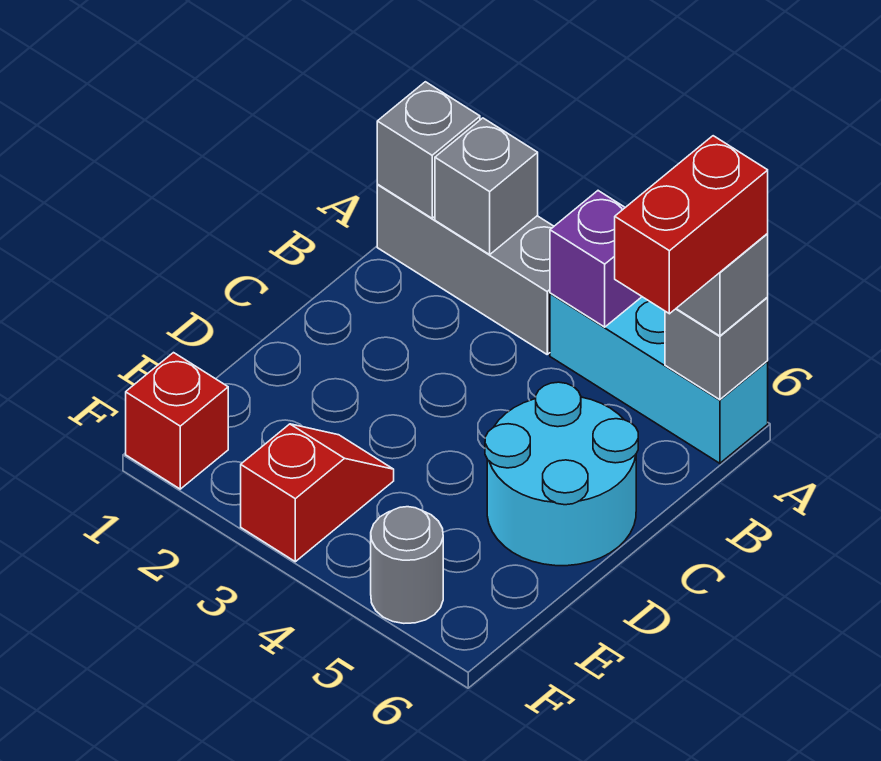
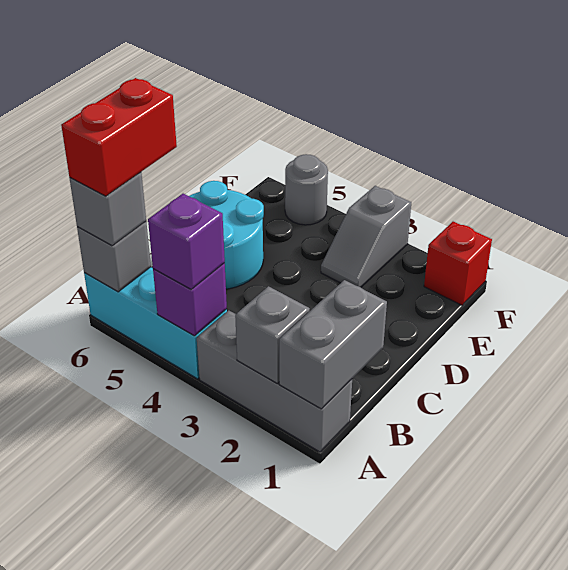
grey brick A1 level 2 -> grey brick A1:B1 level 2
none -> purple brick A4 level 3
red slope E3:F3 level 1 top F -> grey slope E3:F3 level 1 top F

